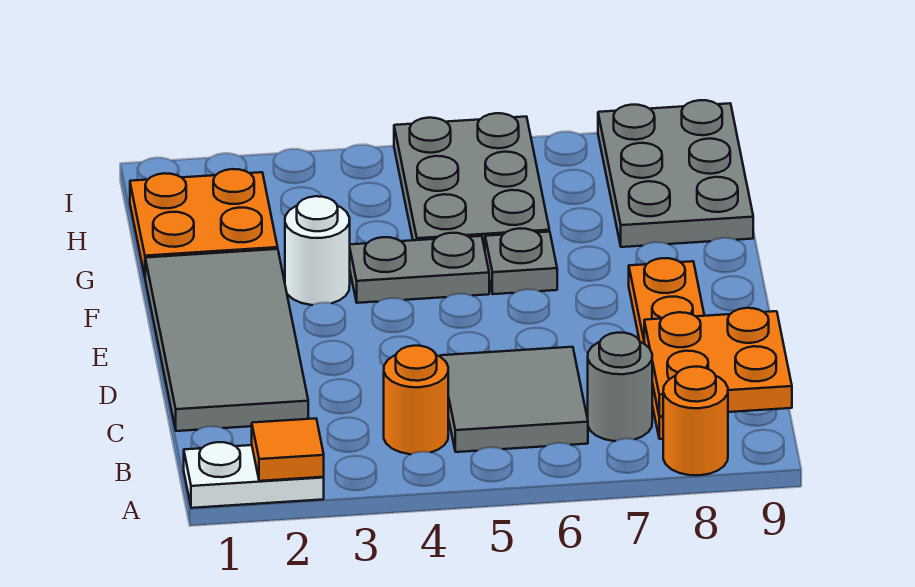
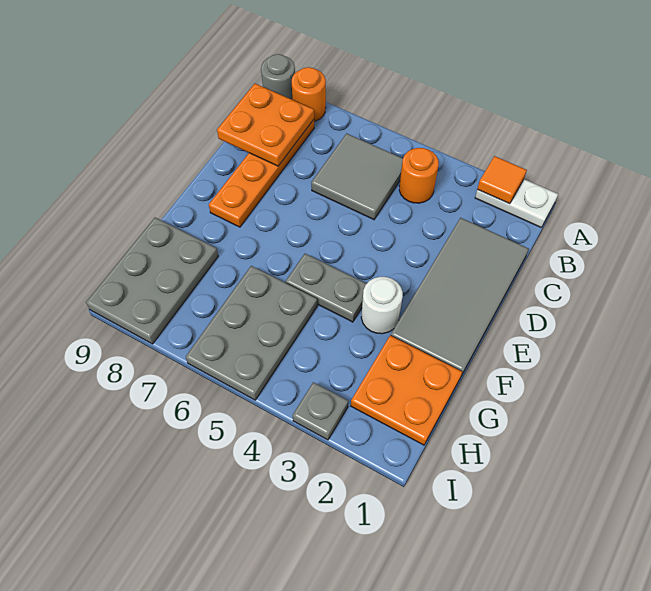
grey round brick B7 level 1 -> grey round brick A9 level 1
grey plate F6 level 1 -> grey plate I3 level 1

